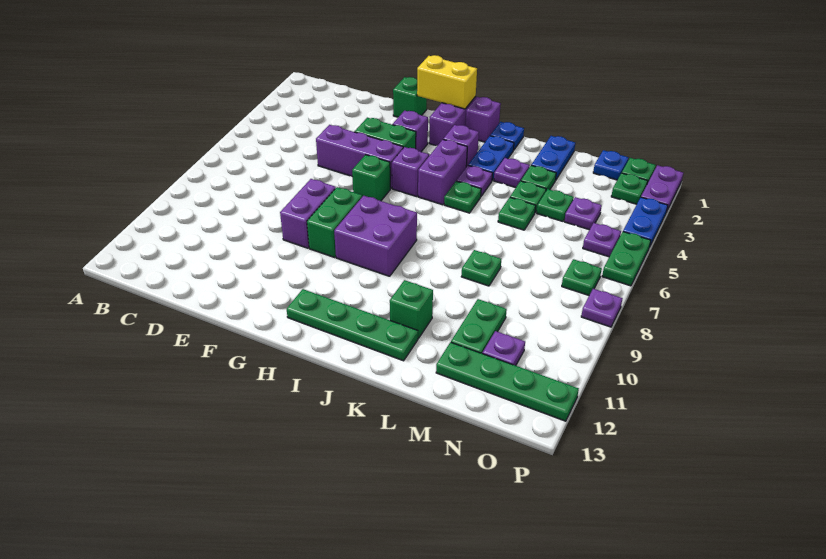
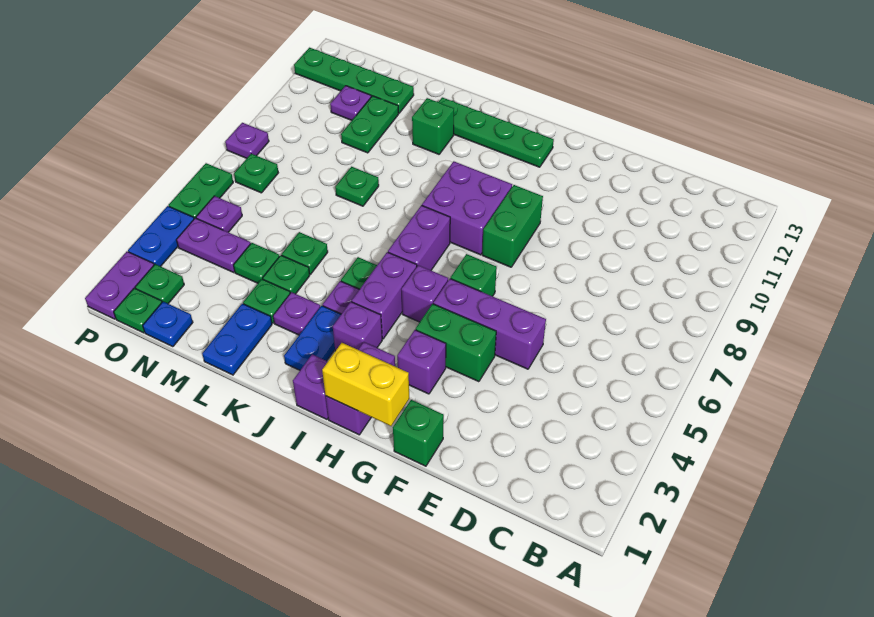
purple brick F8:F9 level 1 -> purple brick I6:I7 level 1
blue plate J1 level 1 -> none
purple plate N4 level 1 -> purple plate N4:O4 level 1

